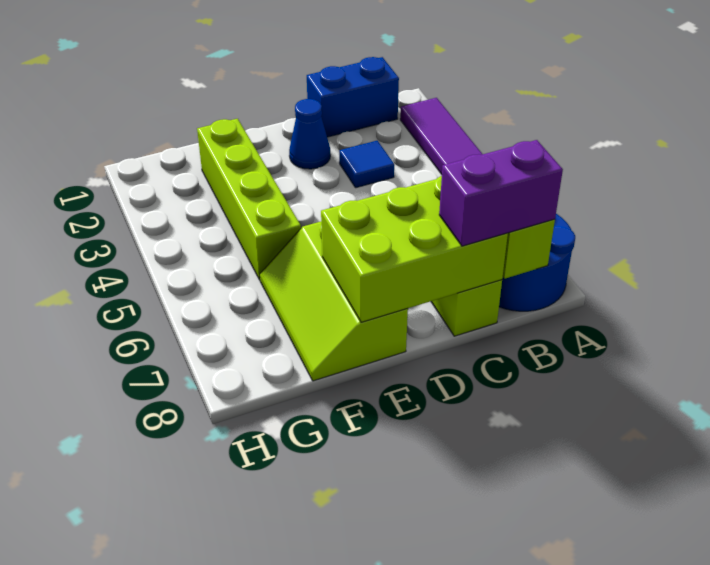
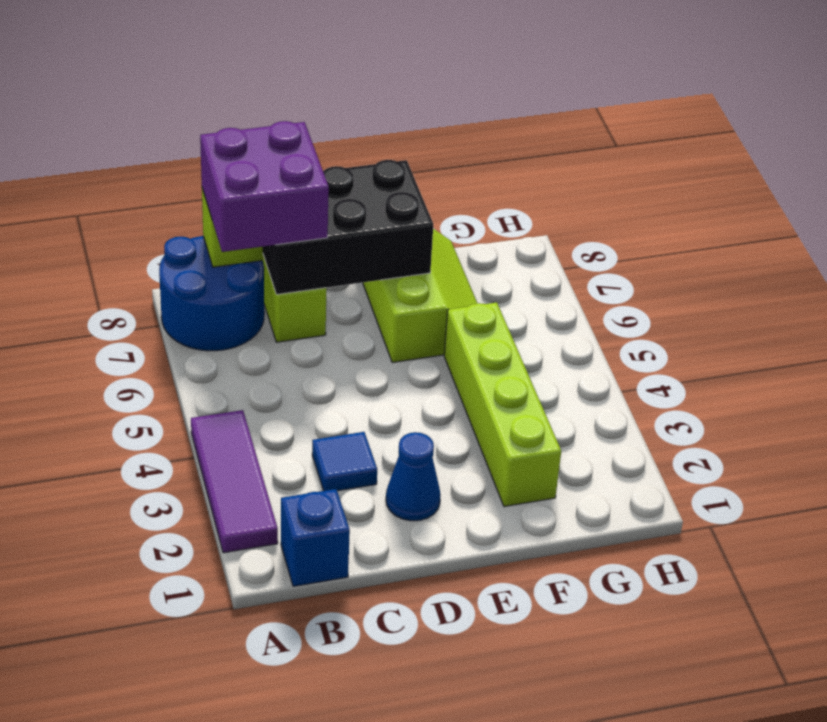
blue brick B1:C1 level 1 -> blue brick B1 level 1
purple brick B8:C8 level 3 -> purple brick B7:C8 level 3
lime brick C7:E8 level 2 -> black brick C7:E8 level 2

